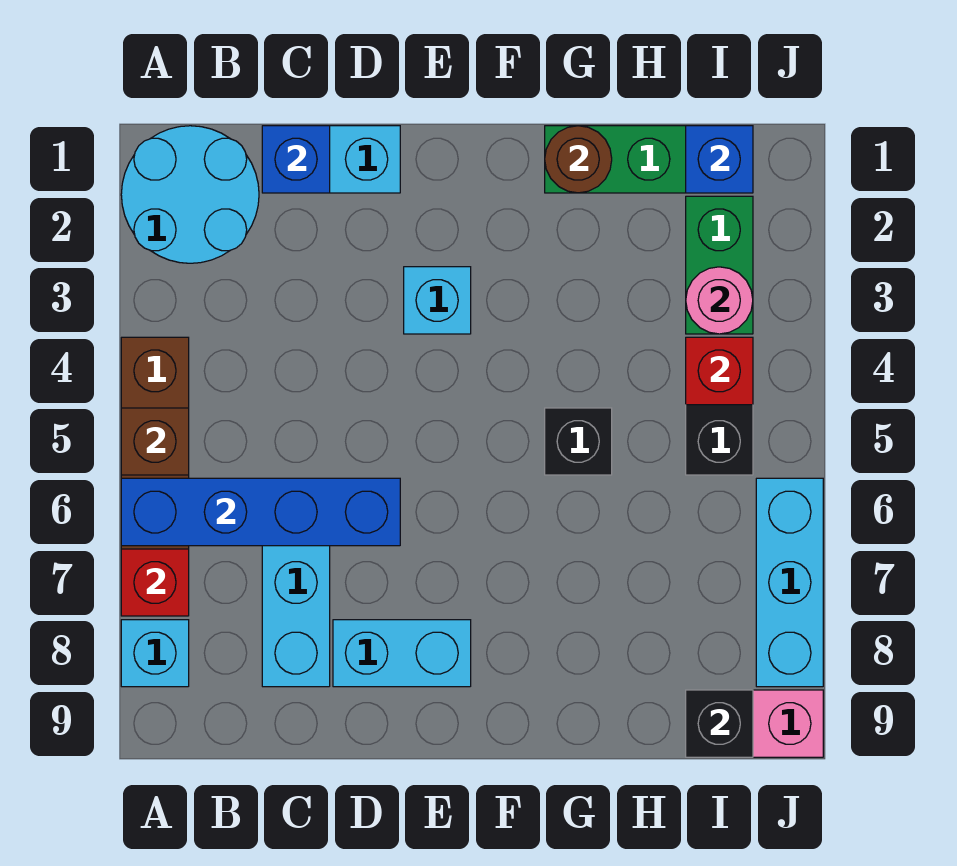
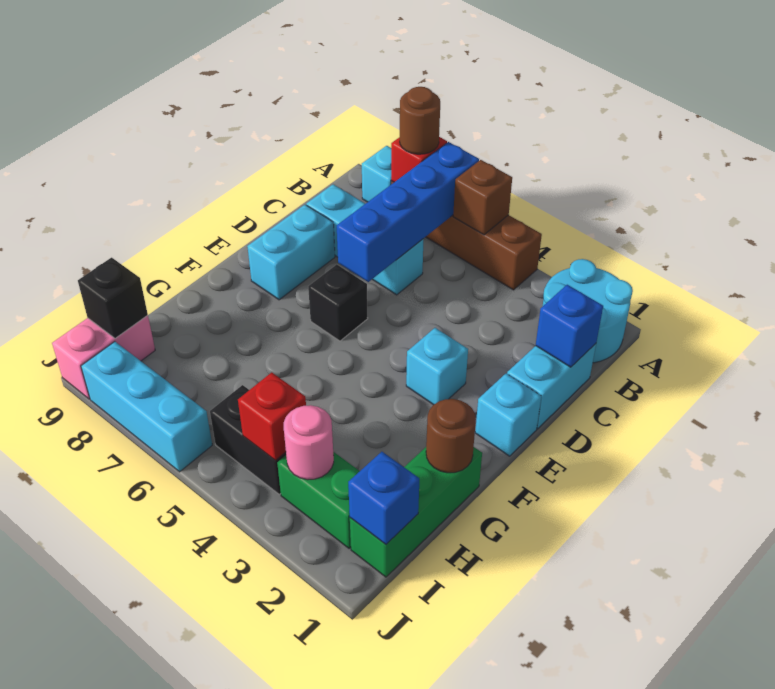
none -> brown round brick A7 level 3
none -> cyan brick E1 level 1
black brick G5 level 1 -> black brick E6 level 1

